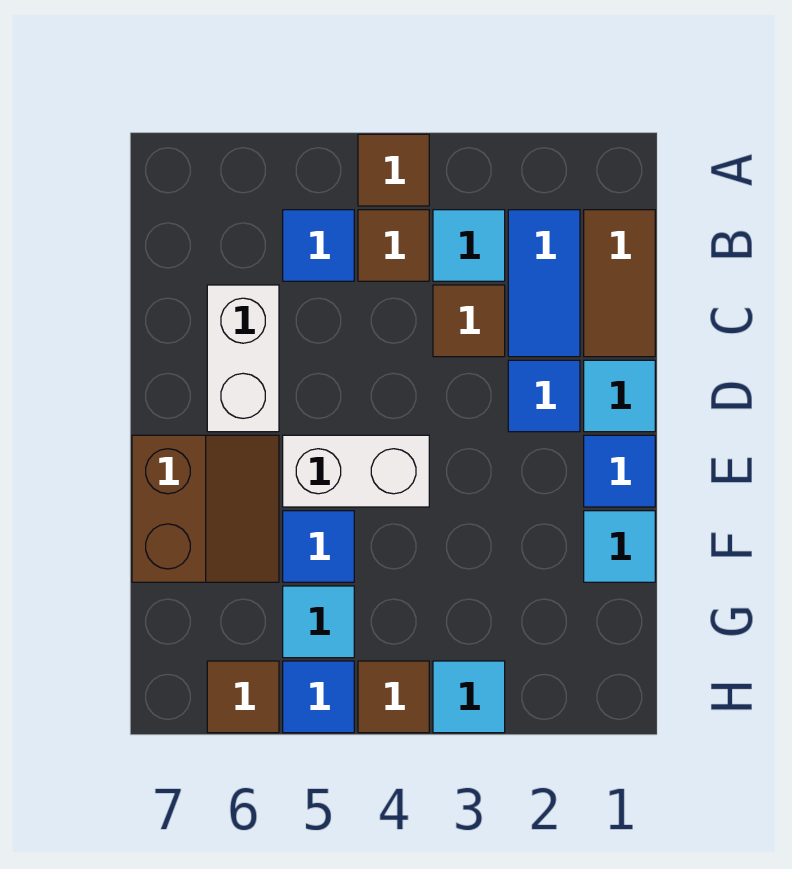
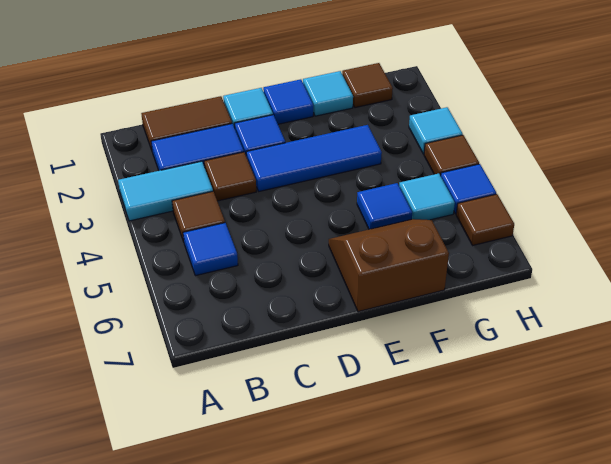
brown tile A4 level 1 -> brown tile G1 level 1
cyan tile B3 level 1 -> cyan tile A3:B3 level 1
white brick C6:D6 level 1 -> none
none -> blue tile D3:F3 level 1
white brick E4:E5 level 1 -> none

